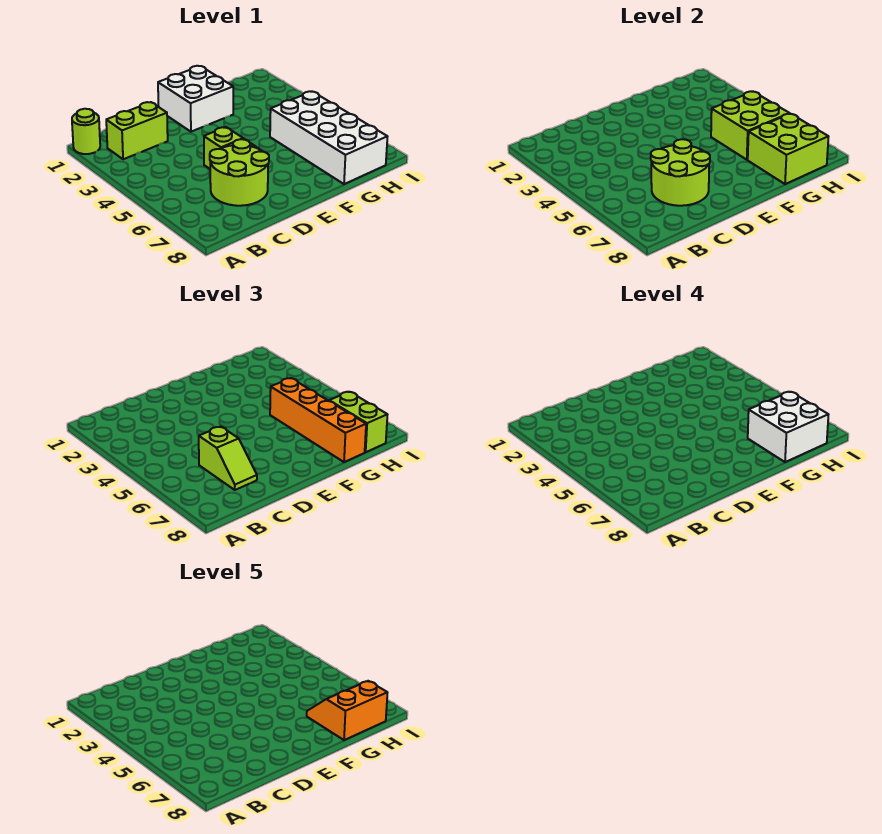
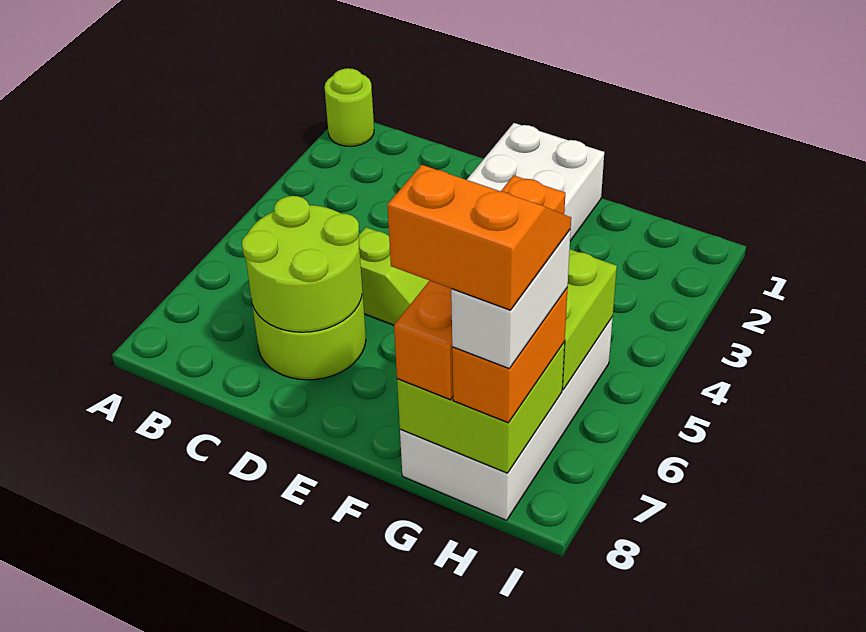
lime brick B2:C2 level 1 -> none
lime slope C6:C7 level 3 top 6 -> none
white brick G7:H8 level 4 -> white brick H7:H8 level 4
lime brick H7:H8 level 3 -> orange brick H7:H8 level 3

